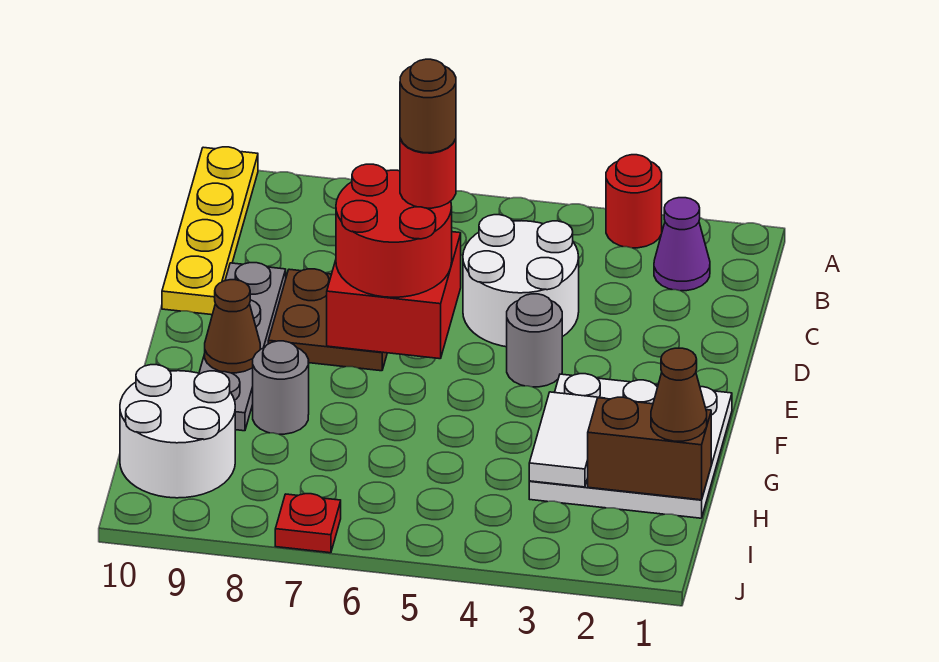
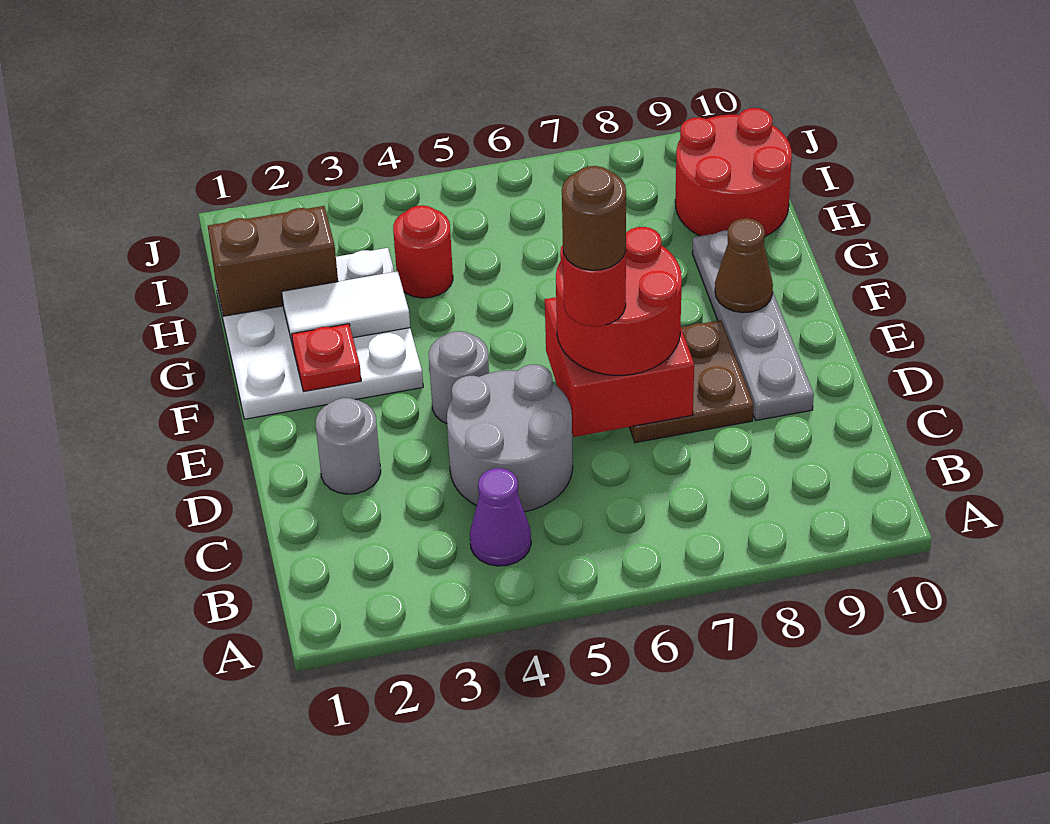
red round brick A3 level 1 -> red round brick H4 level 1
yellow plate A10:D10 level 1 -> none
purple cone B2 level 1 -> purple cone B4 level 1
white round brick C4:D5 level 1 -> grey round brick C4:D5 level 1
white tile G3:H3 level 2 -> white tile G2:G3 level 2
grey round brick G8 level 1 -> grey round brick D2 level 1
brown cone H1 level 3 -> none
white round brick H9:I10 level 1 -> red round brick H9:I10 level 1
red plate J7 level 1 -> red plate F2 level 2

